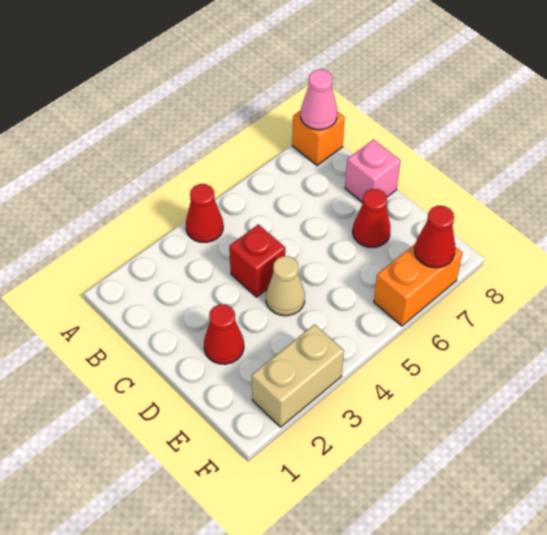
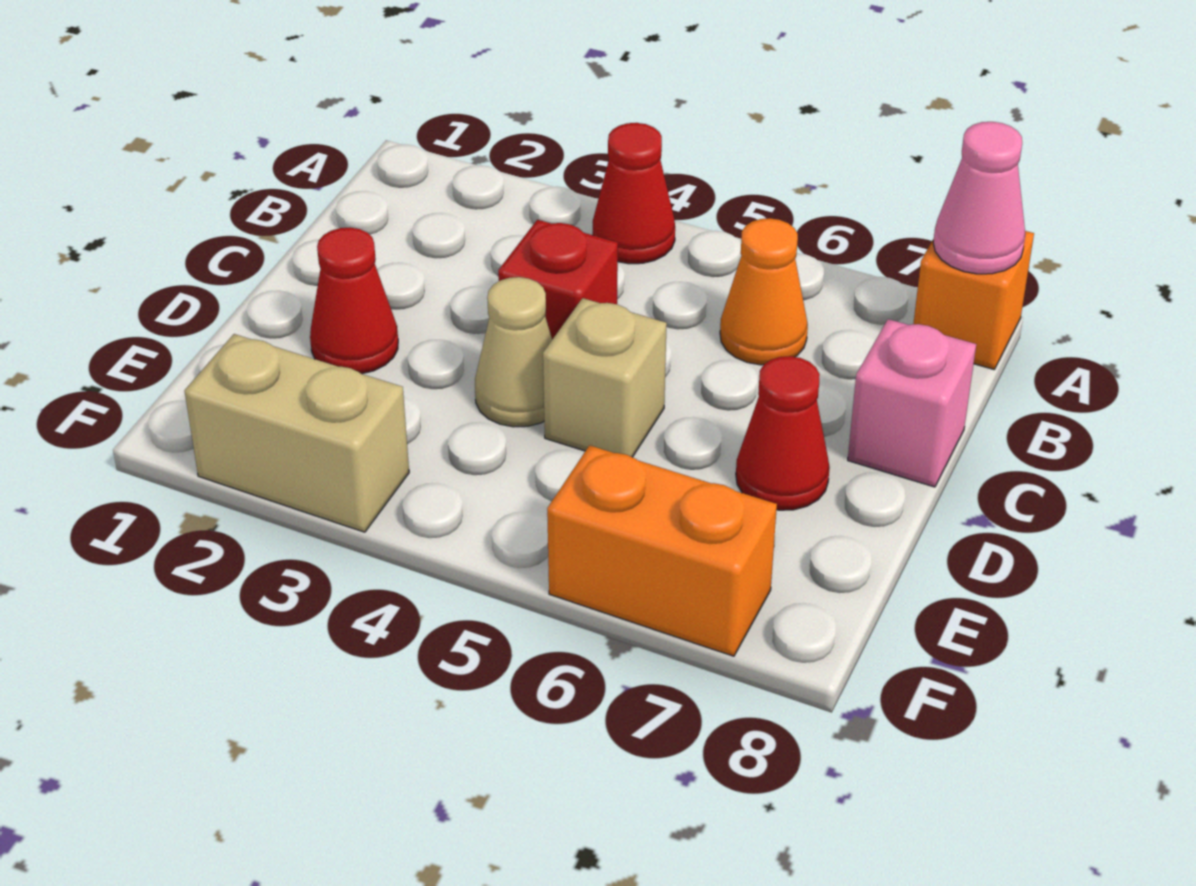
none -> orange cone B6 level 1
none -> tan brick D5 level 1
red cone F7 level 2 -> none

